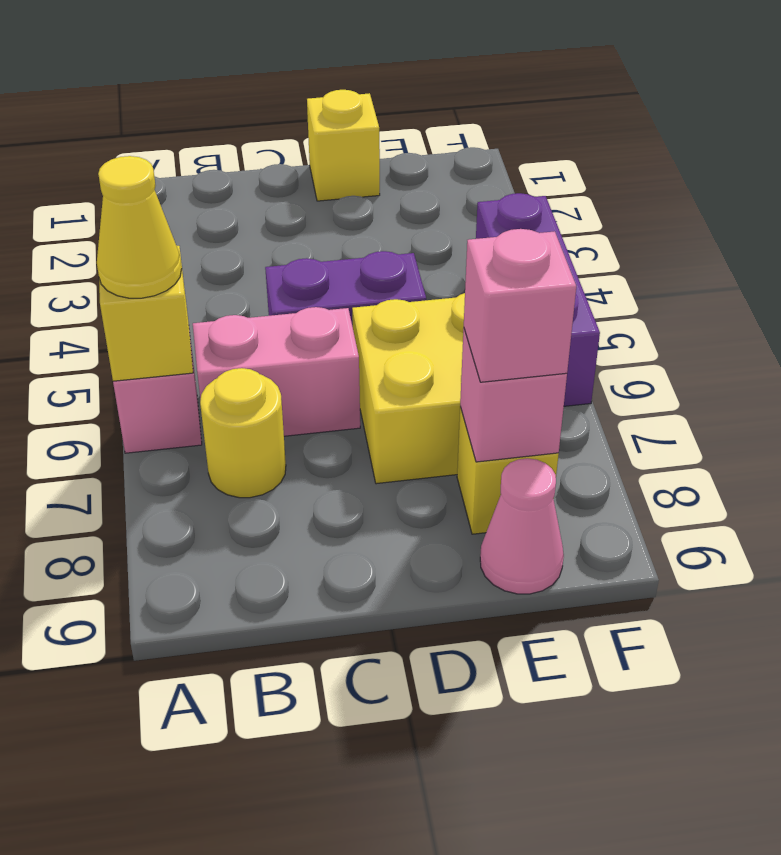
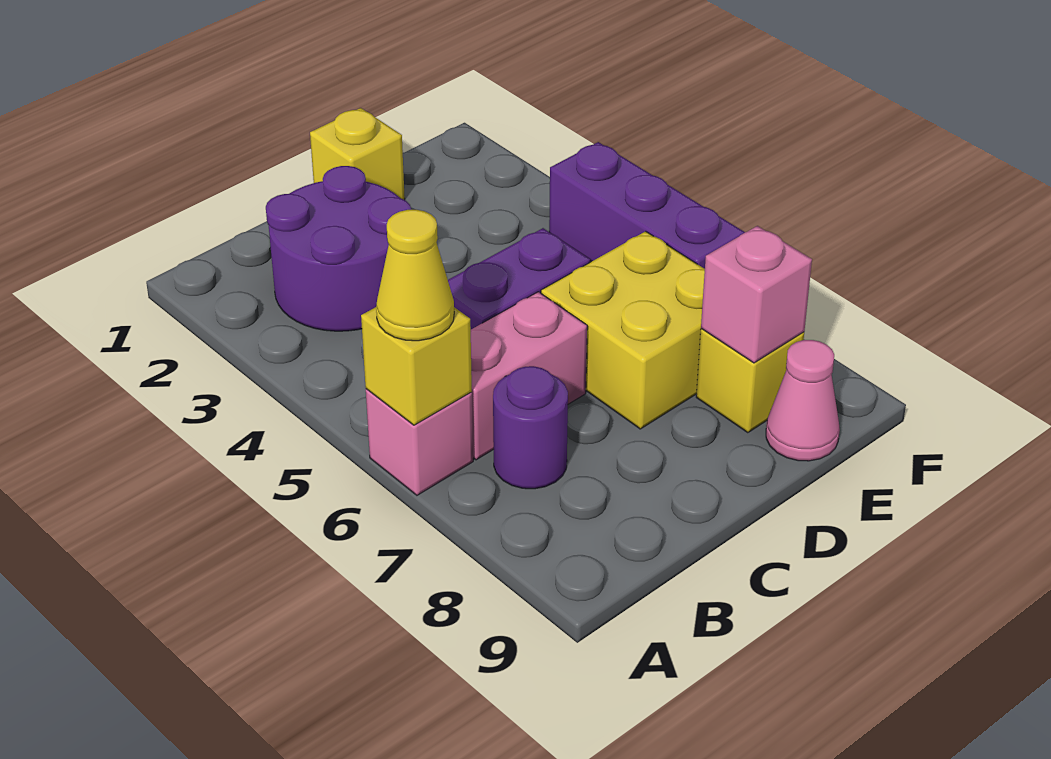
none -> purple round brick B2:C3 level 1
yellow round brick B7 level 1 -> purple round brick B7 level 1
pink brick E8 level 3 -> none

